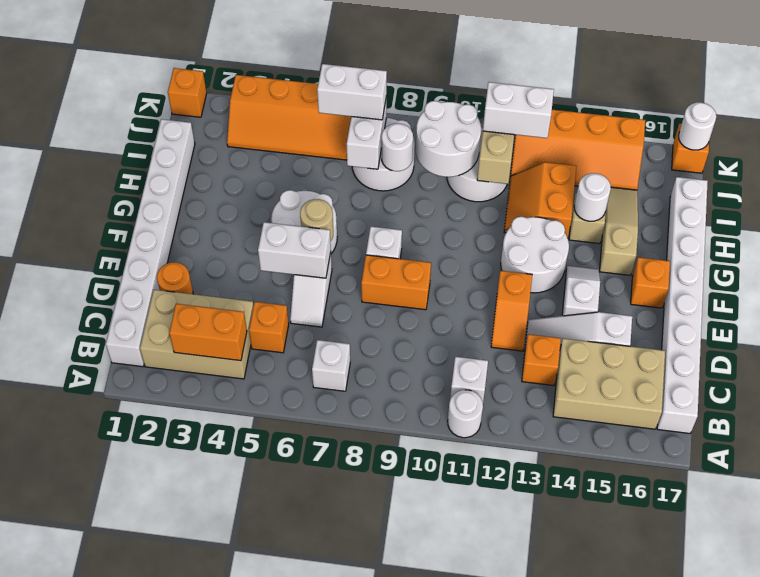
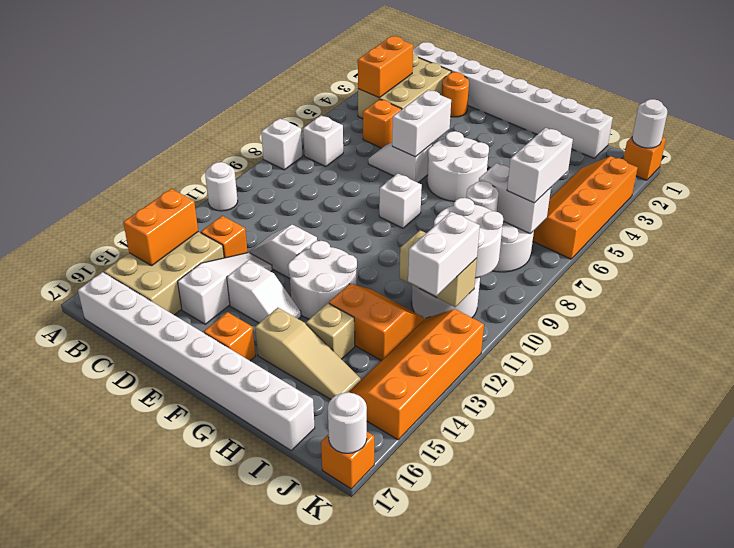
white brick B11 level 1 -> white brick A8 level 1
orange slope D12:E12 level 1 top E -> white slope D12:E12 level 1 top E
orange brick E8:E9 level 1 -> orange brick B14:B15 level 2
tan round brick F6 level 2 -> none
white round brick H14 level 2 -> white round brick K1 level 2

